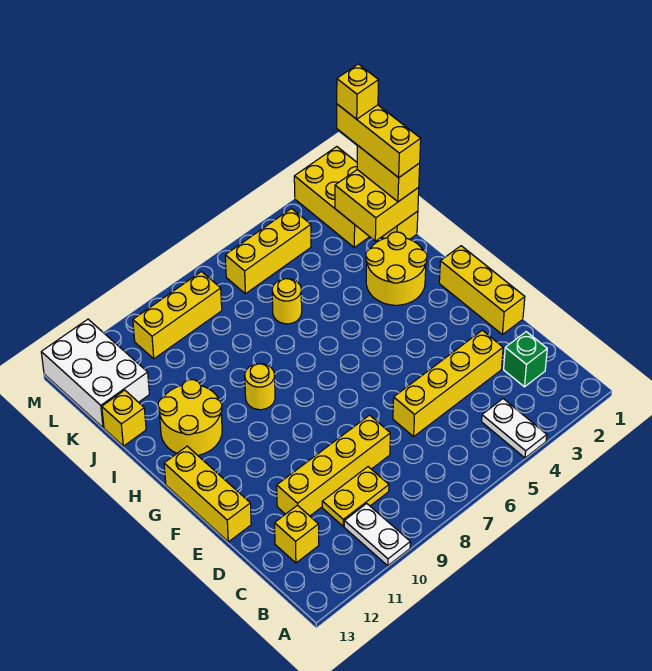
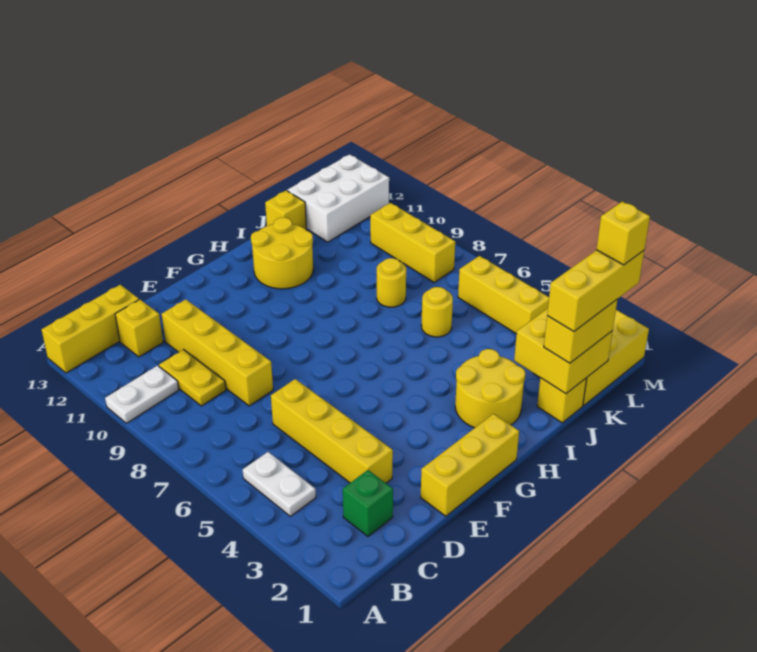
white plate A4:B4 level 1 -> white plate B4:B5 level 1
yellow brick E13:G13 level 1 -> yellow brick A13:C13 level 1
yellow round brick H9 level 1 -> yellow round brick J8 level 1

